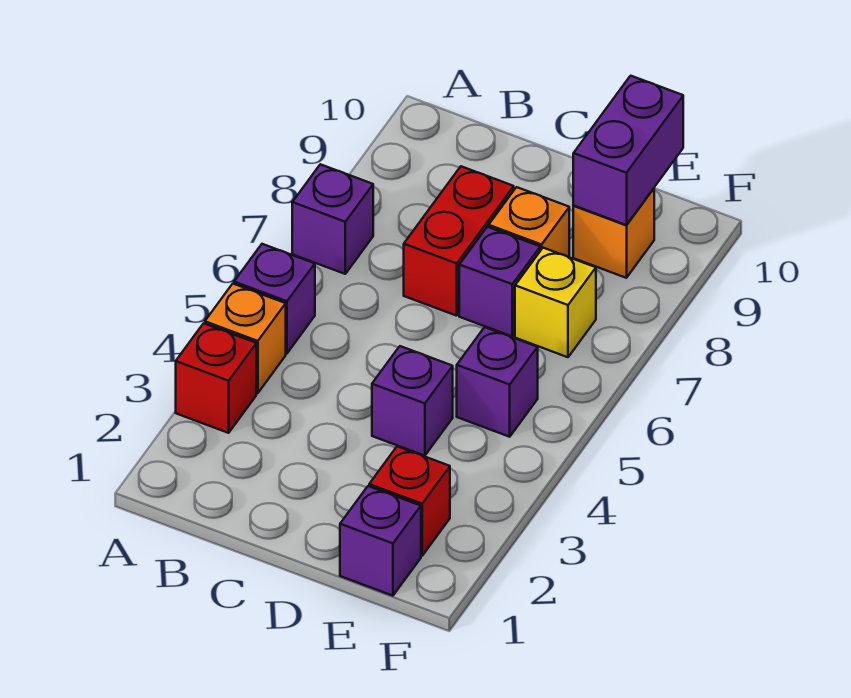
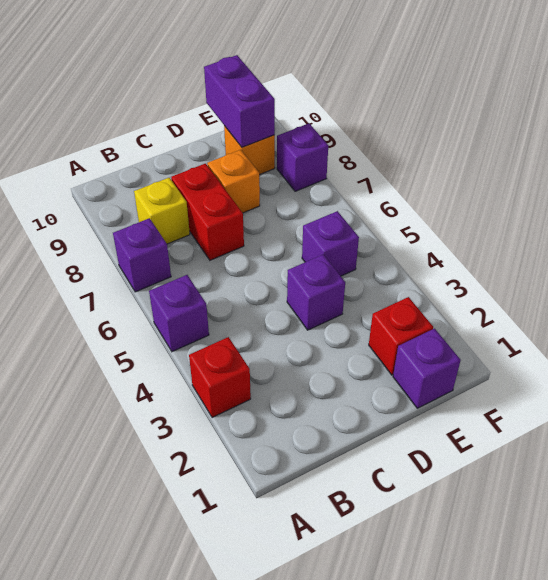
orange brick A4 level 1 -> none
purple brick D7 level 1 -> purple brick F8 level 1
yellow brick E7 level 1 -> yellow brick B8 level 1

